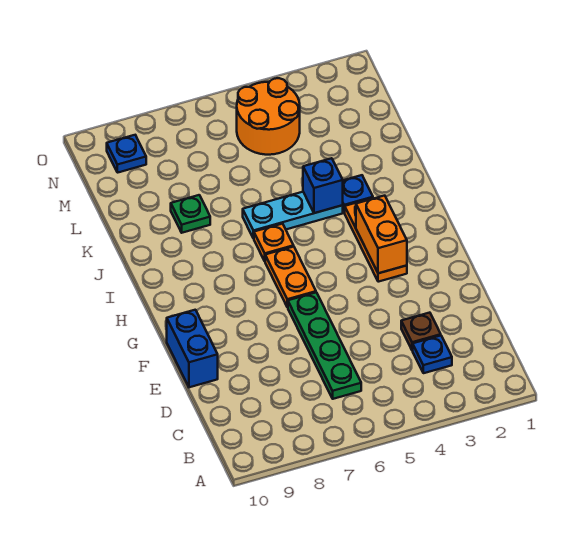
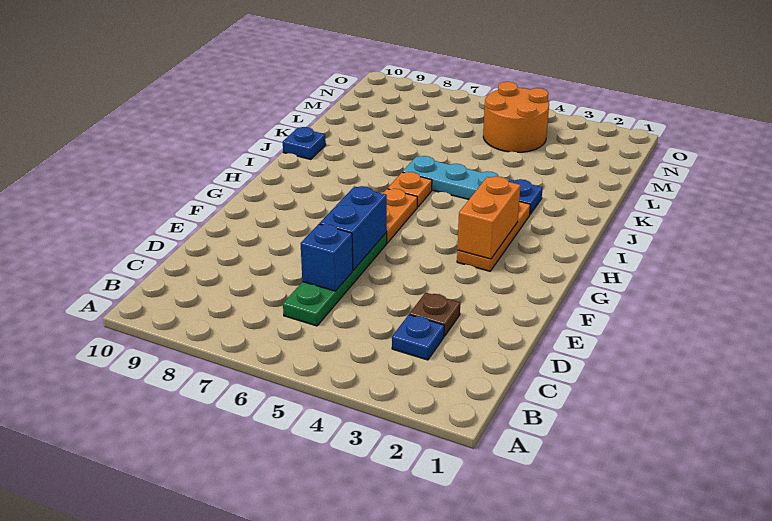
blue brick E10:F10 level 1 -> blue brick E6:F6 level 2
blue brick J4 level 2 -> blue brick D6 level 2
green plate K8 level 1 -> none
blue plate N9 level 1 -> blue plate J10 level 1

